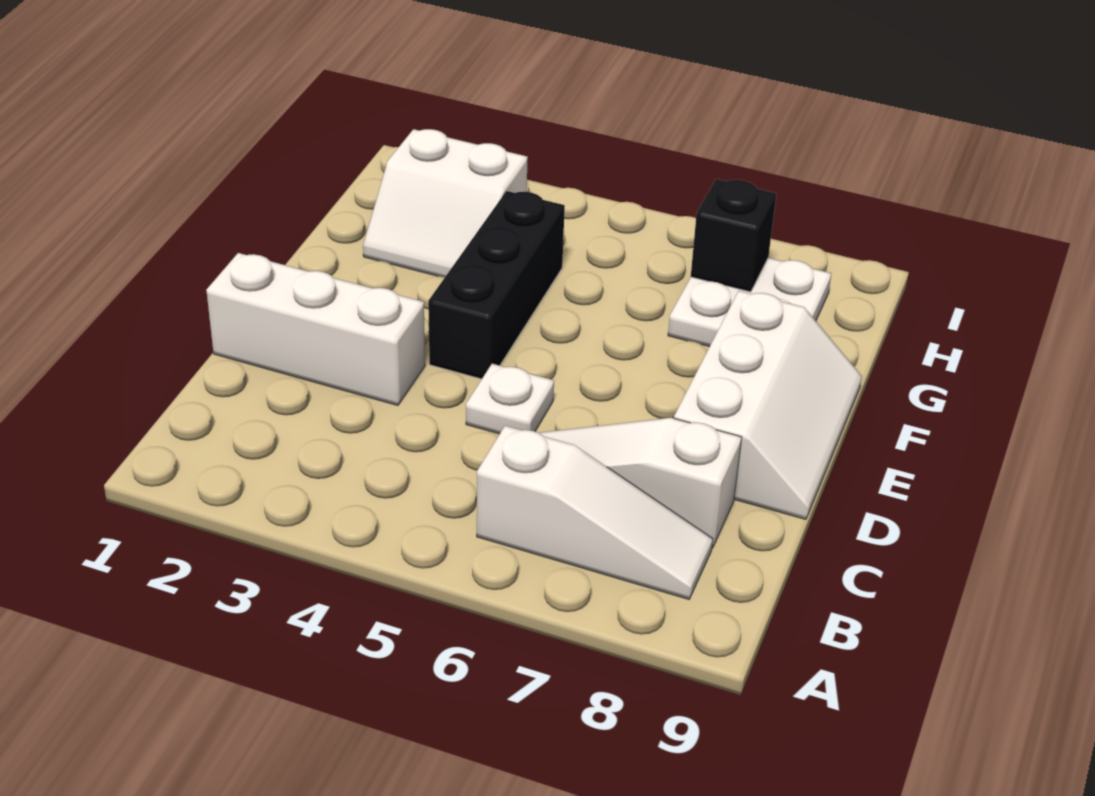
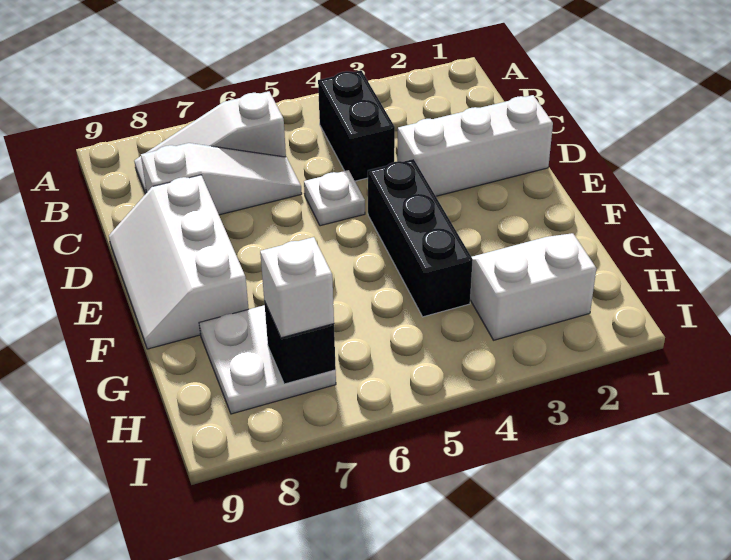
none -> black brick B4:C4 level 1
none -> white brick H7 level 3

